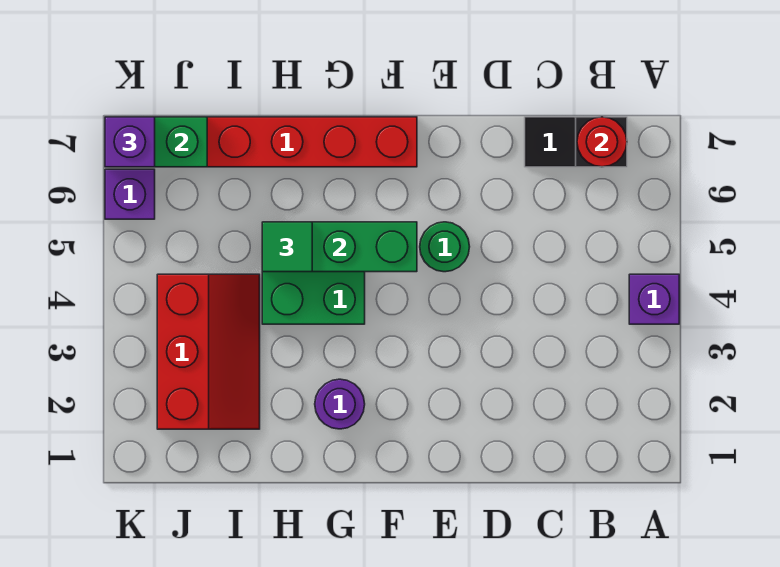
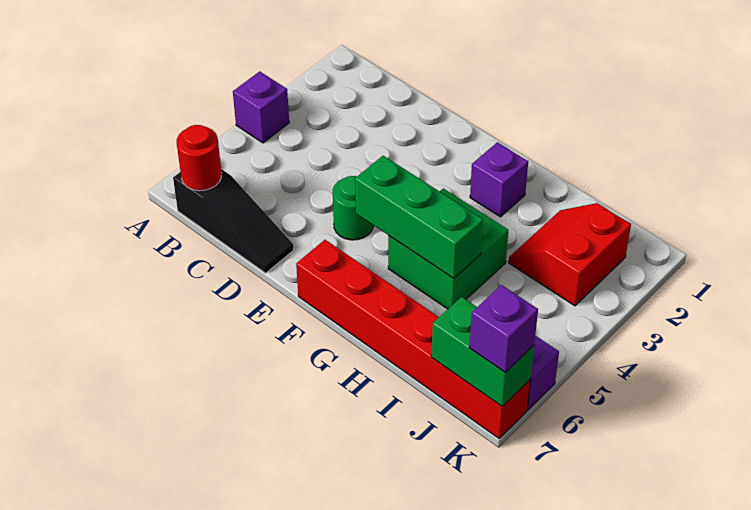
black slope B7:C7 level 1 top B -> black slope B7:D7 level 1 top B
purple round brick G2 level 1 -> purple brick G2 level 1
green tile H5 level 3 -> none
red slope I2:J4 level 1 top J -> red slope I2:J3 level 1 top J

